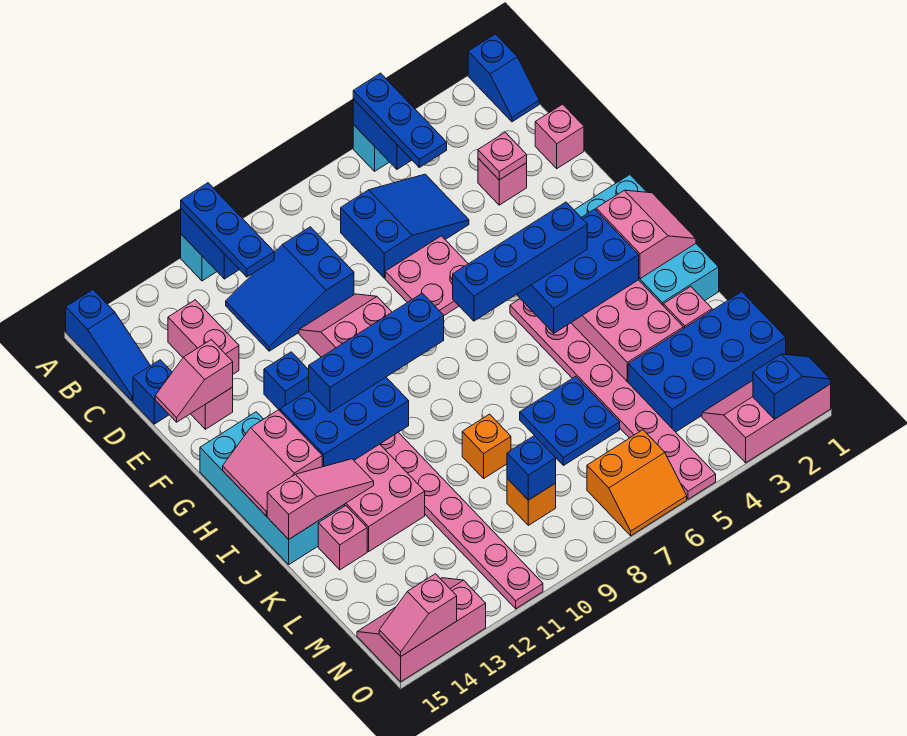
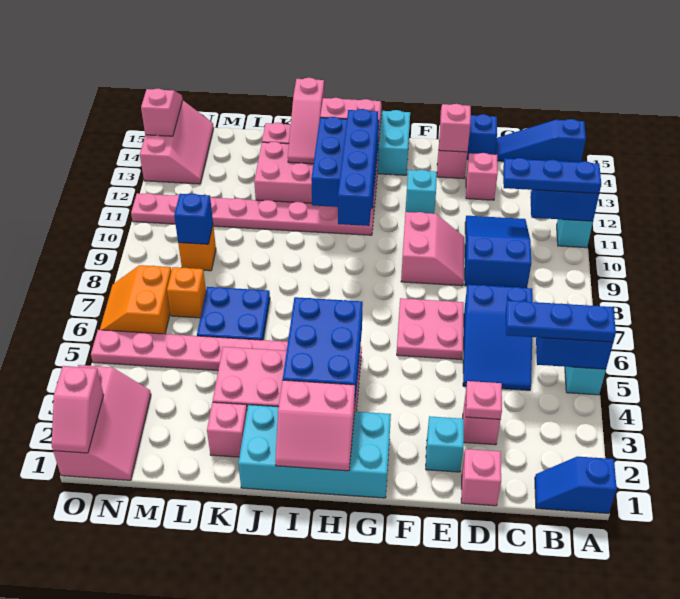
pink brick C13:D13 level 1 -> pink brick D13 level 1
none -> cyan brick E2 level 1
blue brick F12 level 1 -> cyan brick F12 level 1
blue brick H4:H7 level 3 -> none
orange brick K9 level 1 -> orange brick M7 level 1
blue brick L1:M4 level 1 -> none
blue slope O1:O2 level 2 top 2 -> pink slope O1:O2 level 2 top 2

